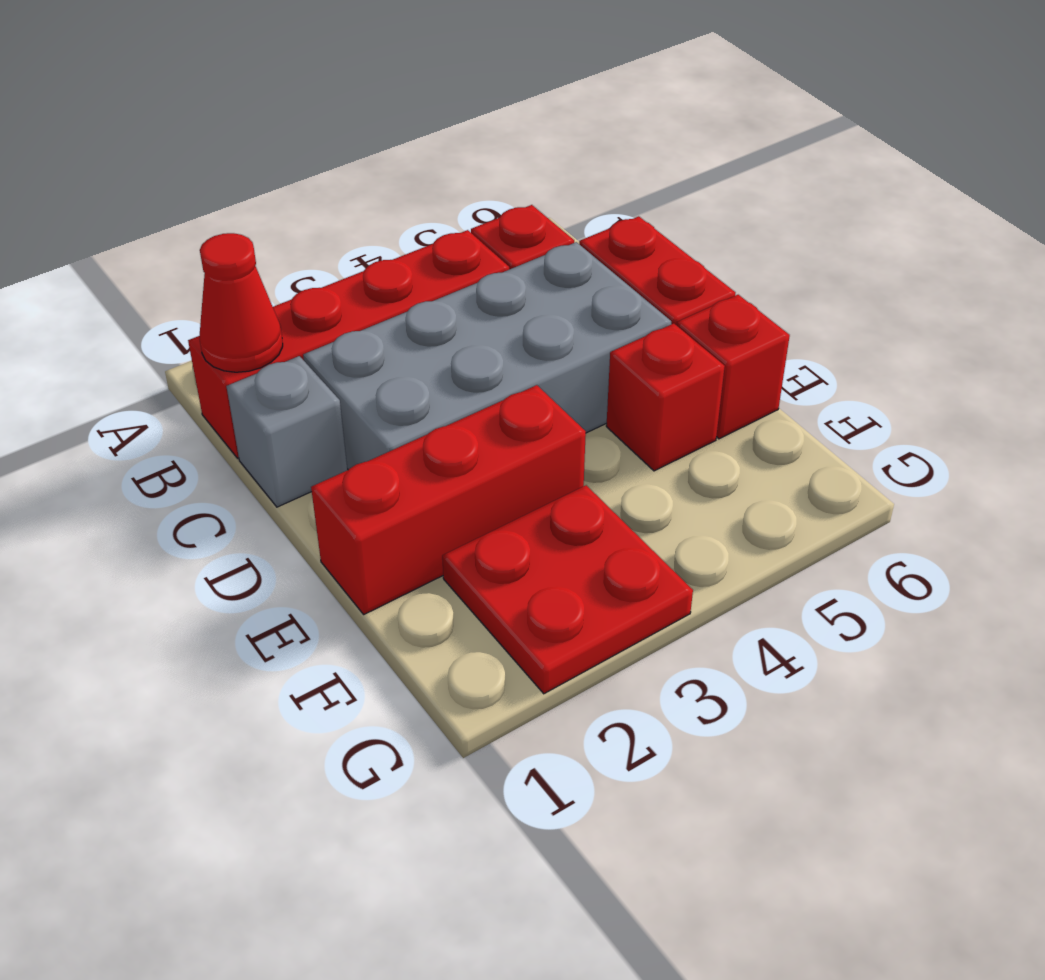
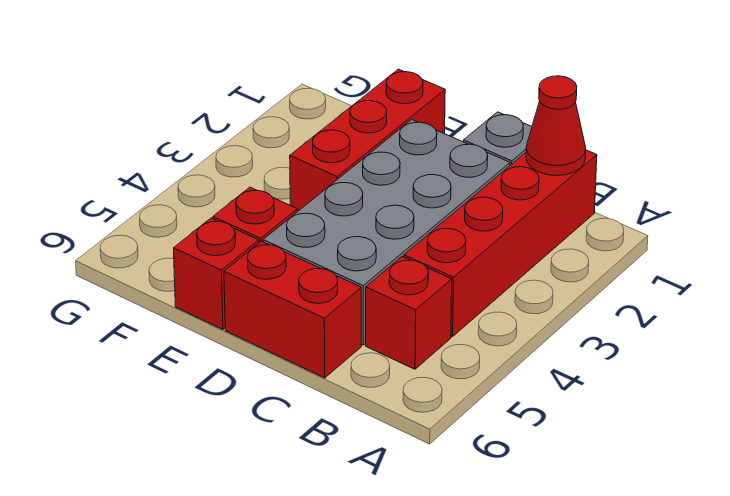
red plate F2:G3 level 1 -> none

